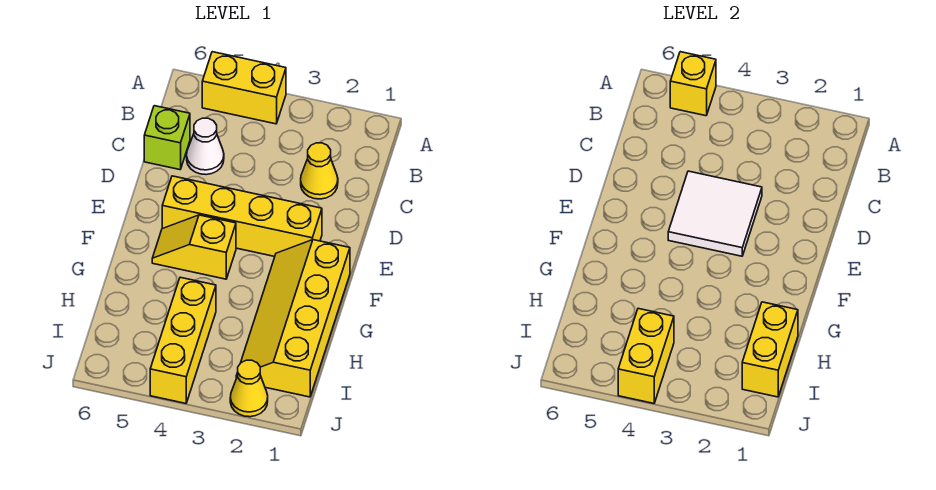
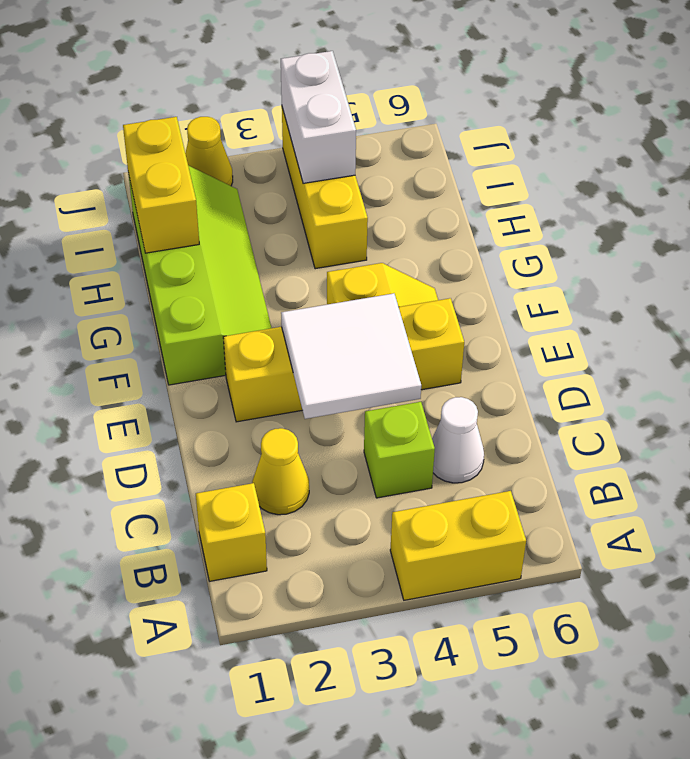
yellow brick A5 level 2 -> yellow brick B1 level 1
lime brick C6 level 1 -> lime brick C4 level 1
yellow slope F1:I2 level 1 top 1 -> lime slope F1:I2 level 1 top 1
yellow brick I4:J4 level 2 -> white brick I4:J4 level 2

